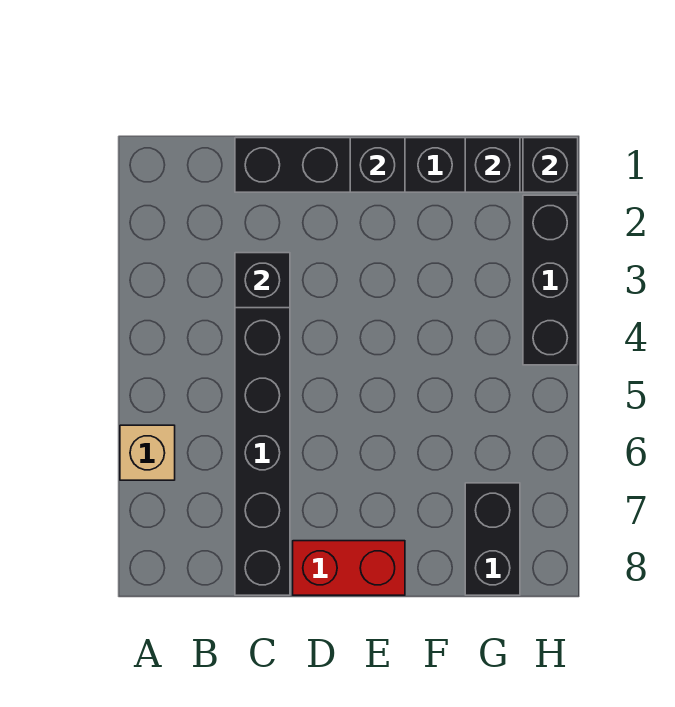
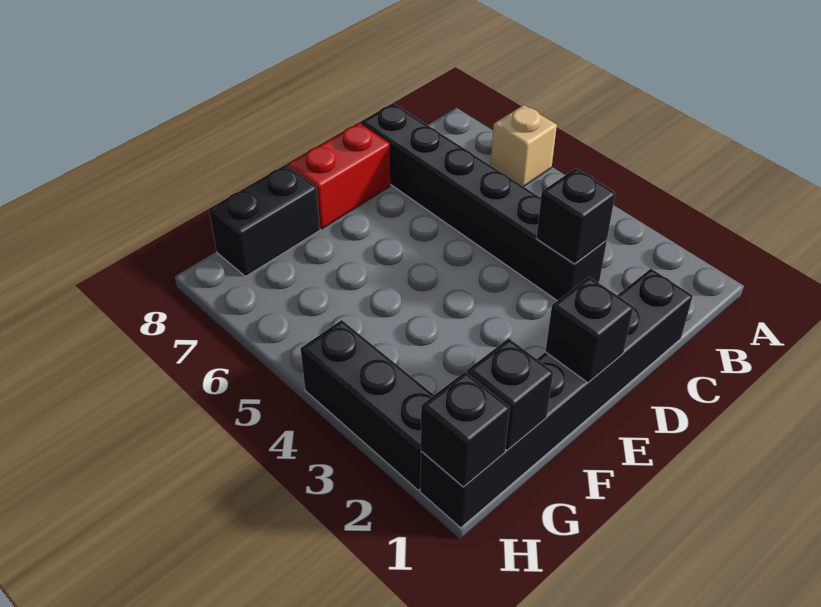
black brick G7:G8 level 1 -> black brick F8:G8 level 1

